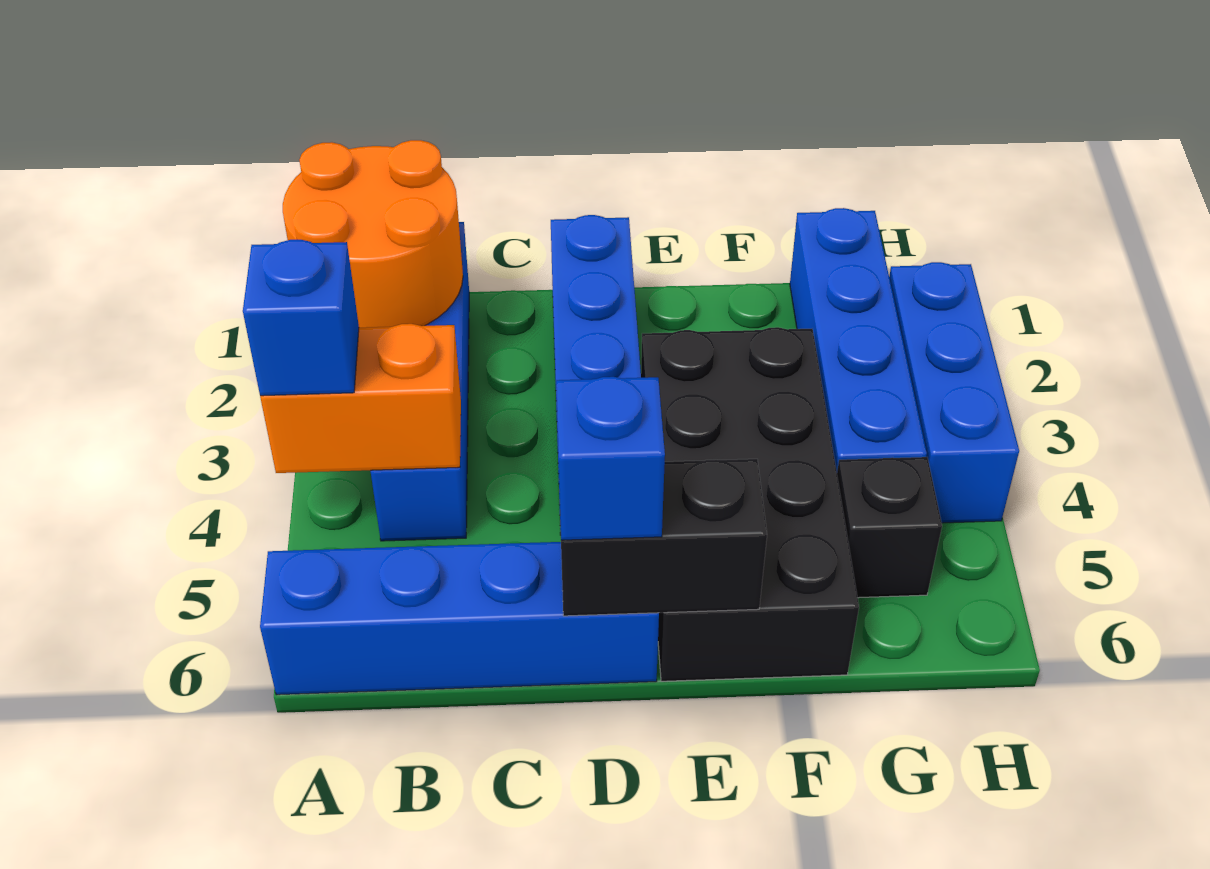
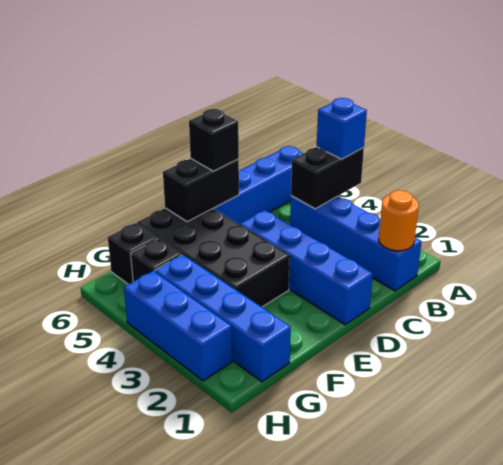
orange round brick A1:B2 level 2 -> orange round brick B1 level 2
orange brick A4:B4 level 2 -> black brick A4:B4 level 2
blue brick D6 level 3 -> black brick D6 level 3
none -> black brick G6 level 1

